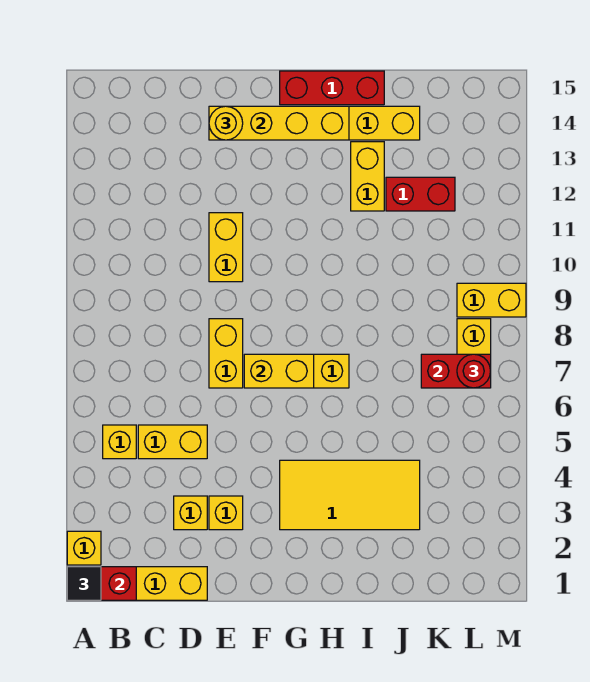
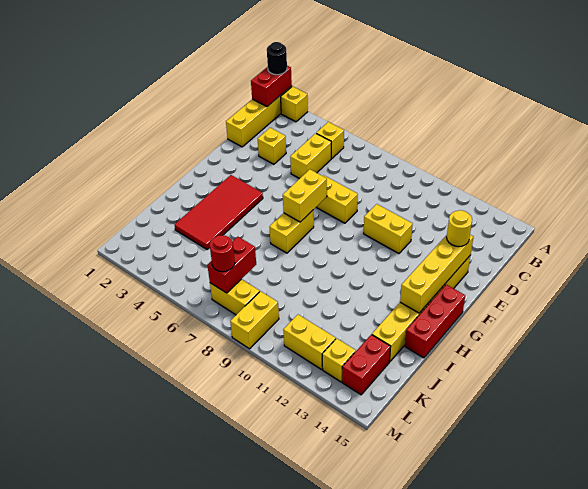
black tile A1 level 3 -> black round brick A1 level 3
yellow brick E3 level 1 -> yellow brick L13 level 1
yellow tile G3:J4 level 1 -> red tile G3:J4 level 1
yellow brick I12:I13 level 1 -> yellow brick L11:L12 level 1
red brick J12:K12 level 1 -> red brick K14:L14 level 1

